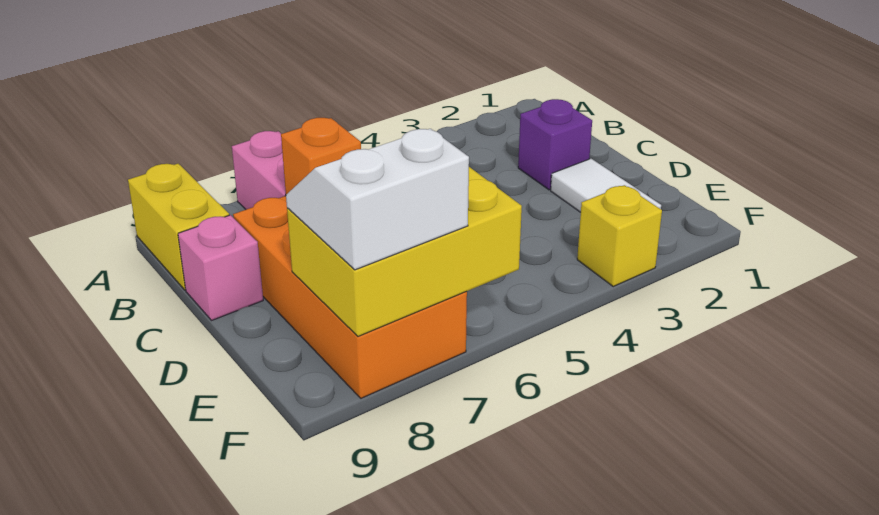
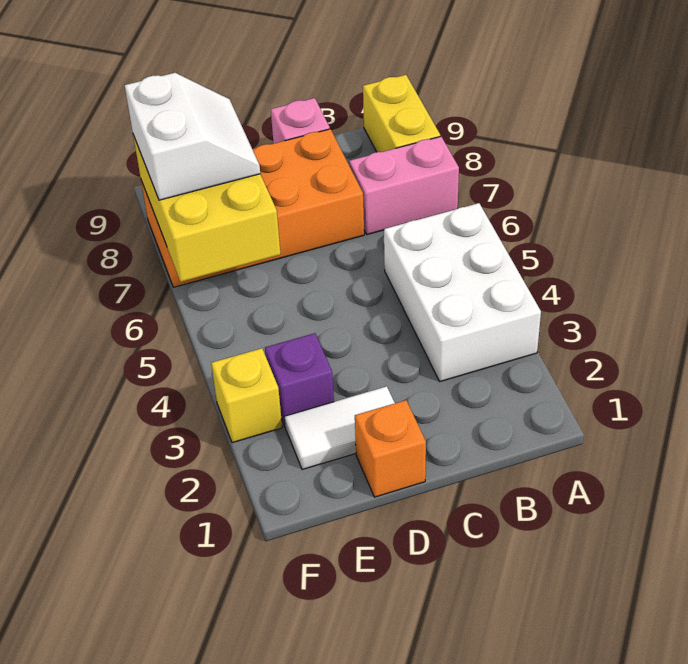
none -> white brick A3:B5 level 1
yellow brick A9:B9 level 1 -> yellow brick A8:A9 level 1
purple brick C2 level 1 -> purple brick E3 level 1
orange brick C7 level 2 -> orange brick D1 level 1

